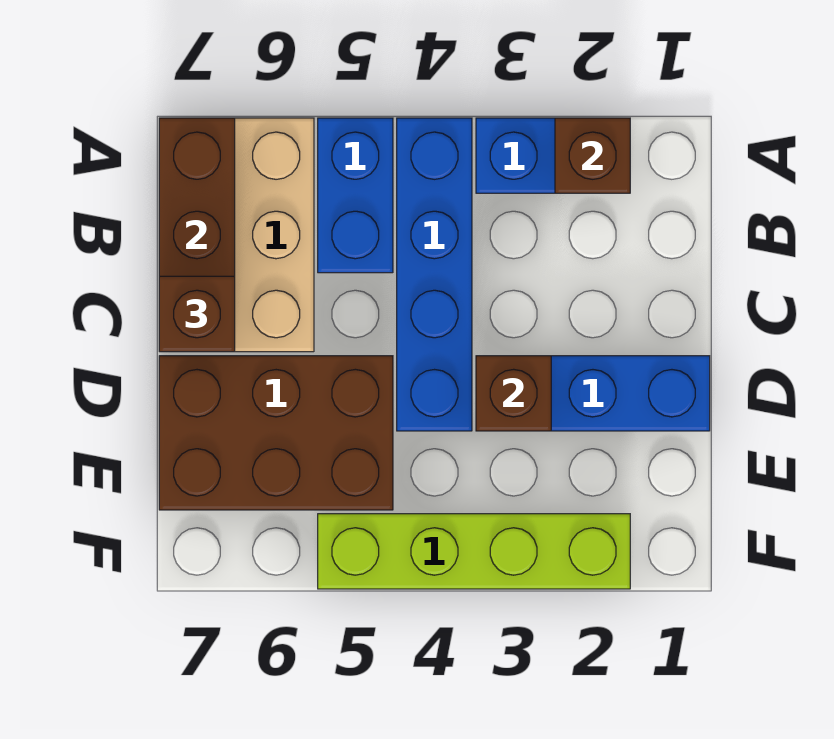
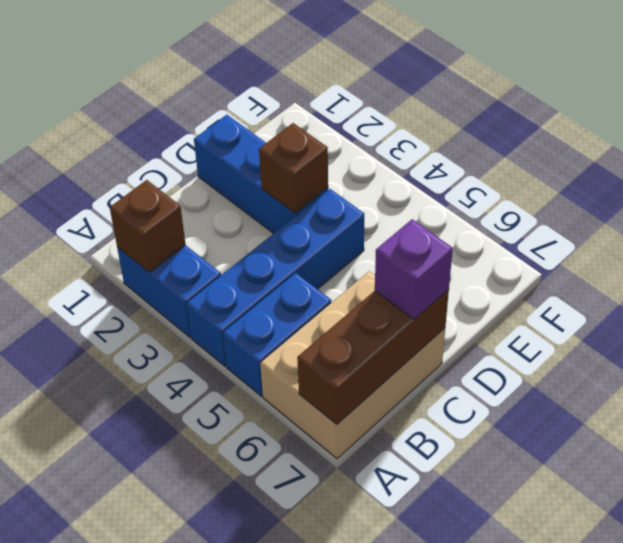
brown brick C7 level 3 -> purple brick C7 level 3
brown brick D5:E7 level 1 -> none
lime brick F2:F5 level 1 -> none

